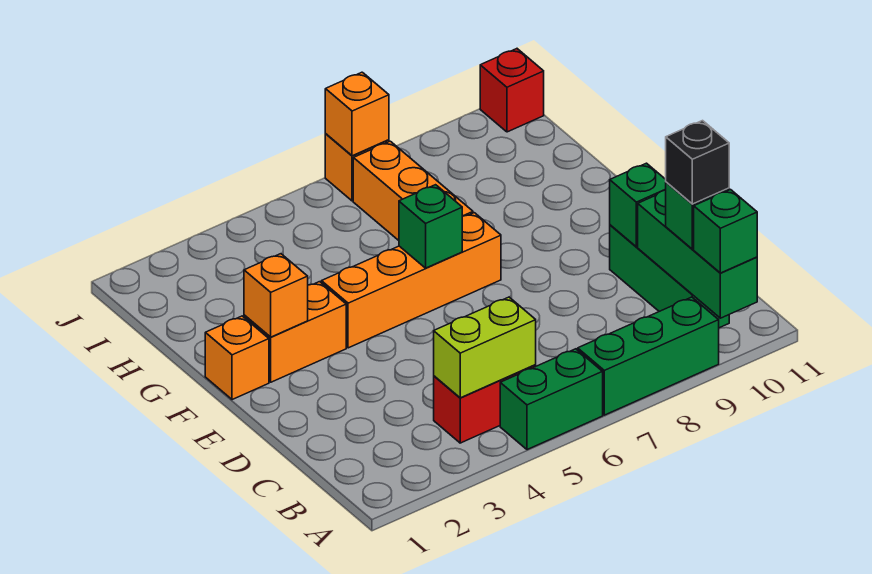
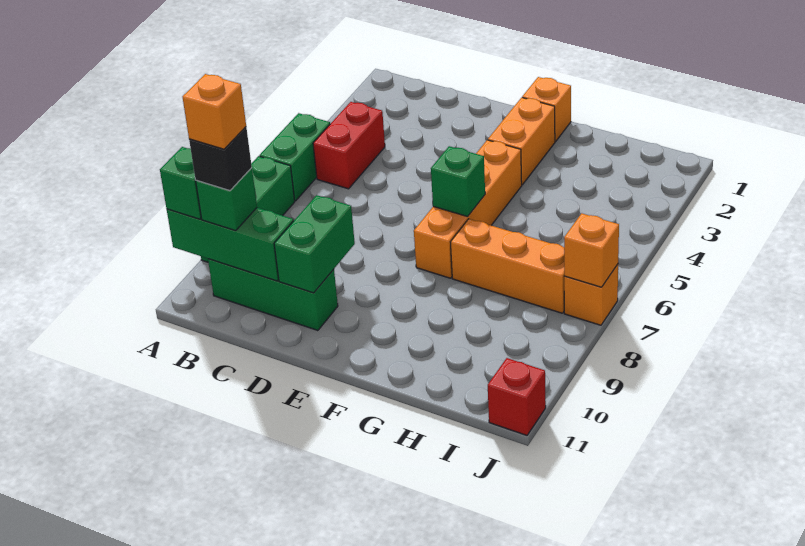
lime brick B4:B5 level 2 -> none
green brick D10 level 2 -> green brick D9:D10 level 2
orange brick F2 level 2 -> orange brick B10 level 5

